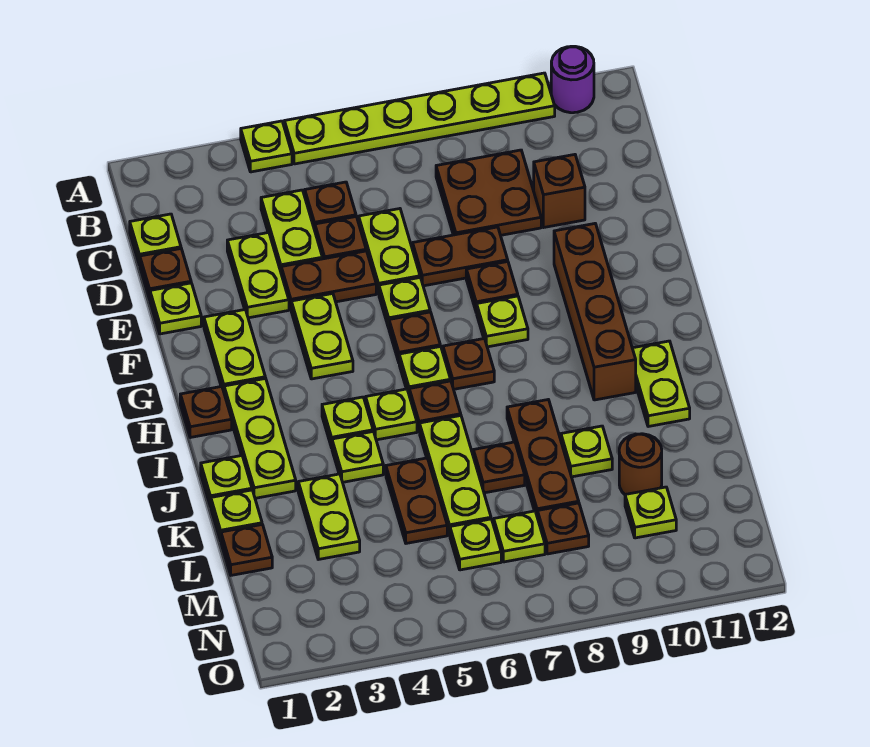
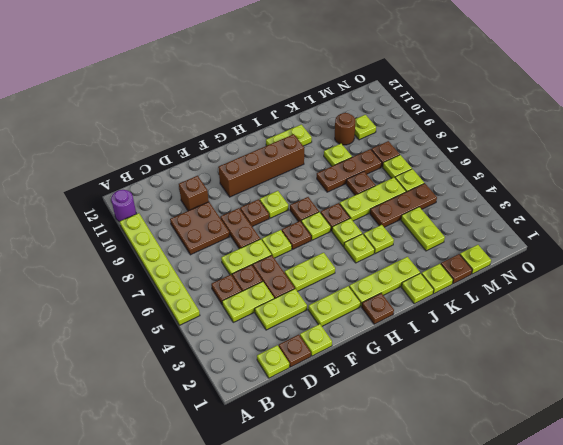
lime plate A4 level 1 -> lime plate M1 level 1
lime plate K3:L3 level 1 -> lime plate L3:L4 level 1
brown plate K5:L5 level 1 -> brown plate K5:M5 level 1

